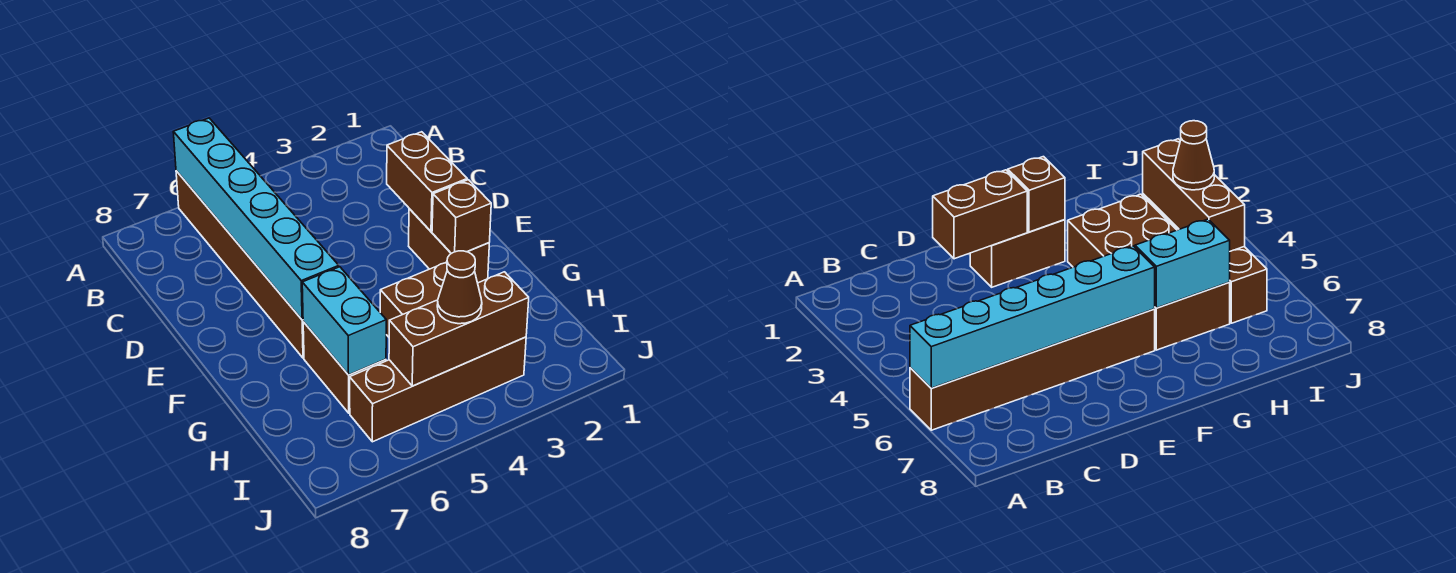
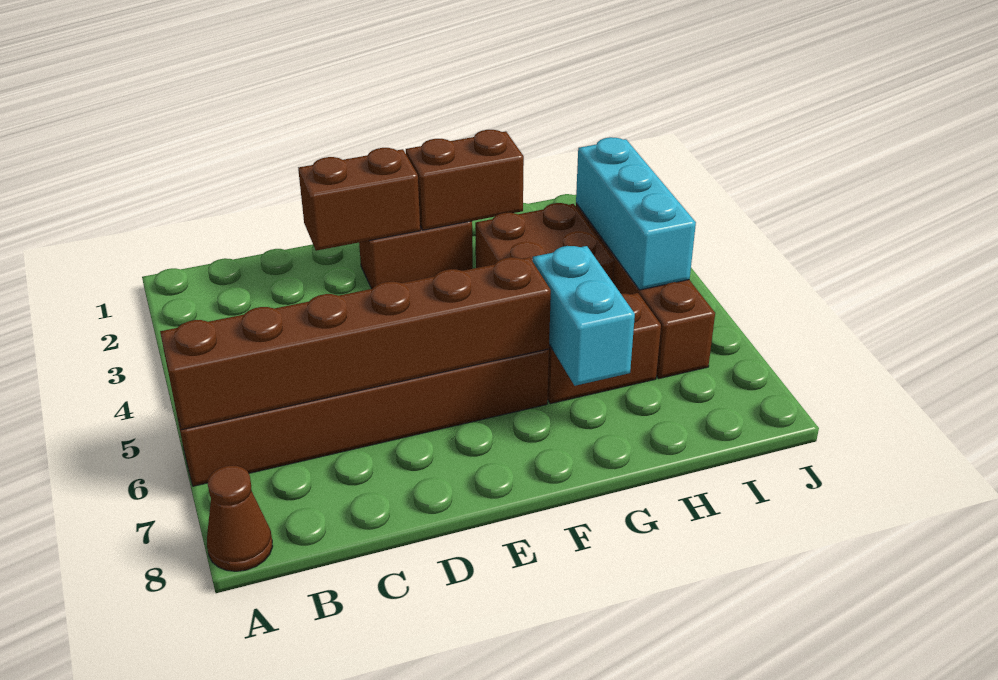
cyan brick A6:F6 level 2 -> brown brick A6:F6 level 2
brown brick F2 level 2 -> brown brick F2:G2 level 2
cyan brick G6:H6 level 2 -> cyan brick G6:G7 level 2
brown brick I3:I5 level 2 -> cyan brick I3:I5 level 2
brown cone I4 level 3 -> brown cone A8 level 1

